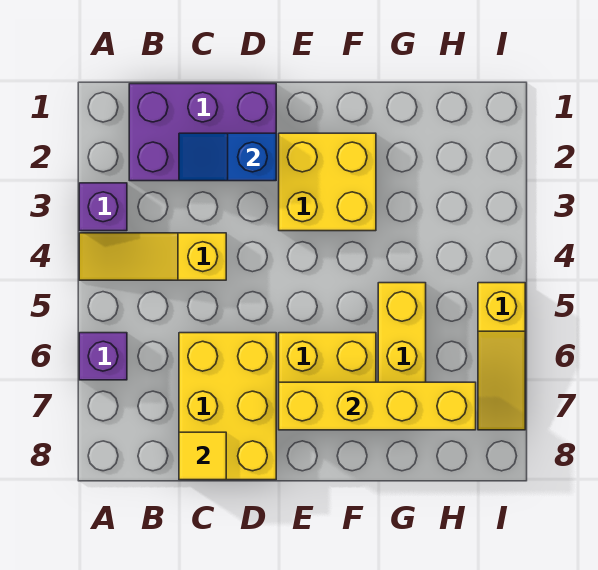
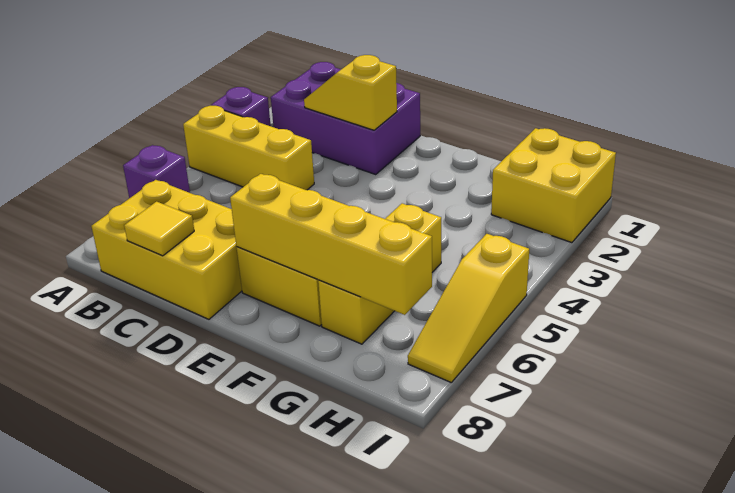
yellow slope A4:C4 level 1 top C -> yellow brick A4:C4 level 1
blue slope C2:D2 level 2 top D -> yellow slope C2:D2 level 2 top D
yellow brick C6:D8 level 1 -> yellow brick B7:D8 level 1
yellow brick E2:F3 level 1 -> yellow brick H1:I2 level 1

